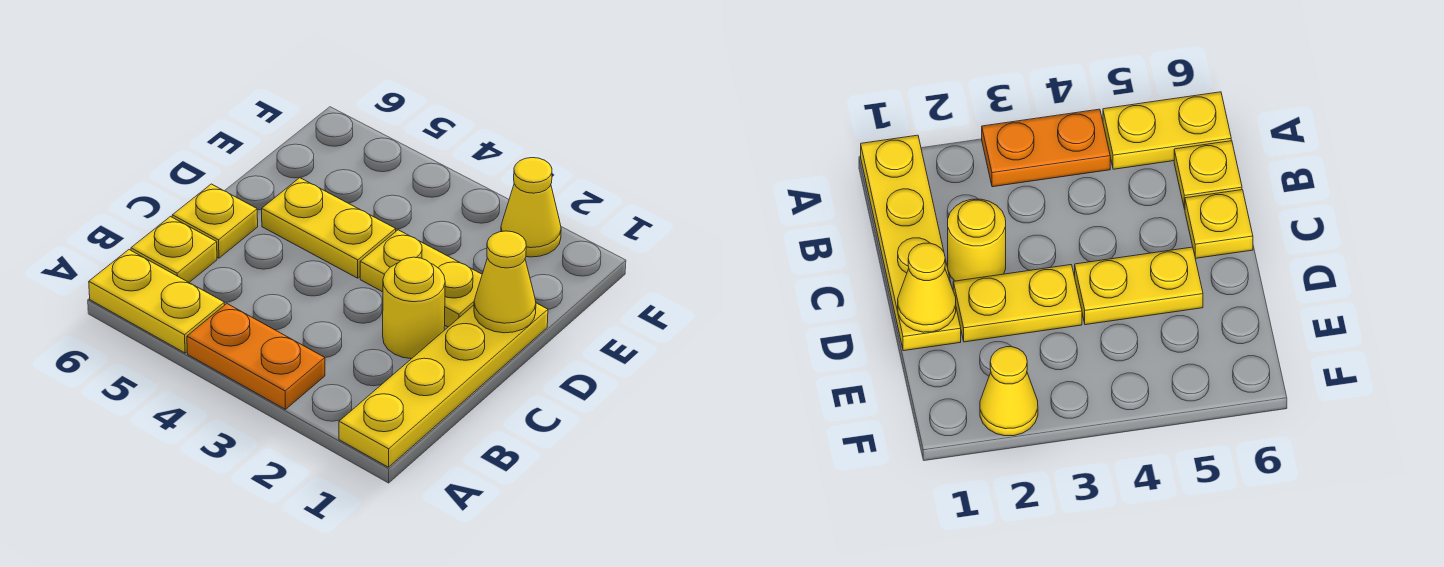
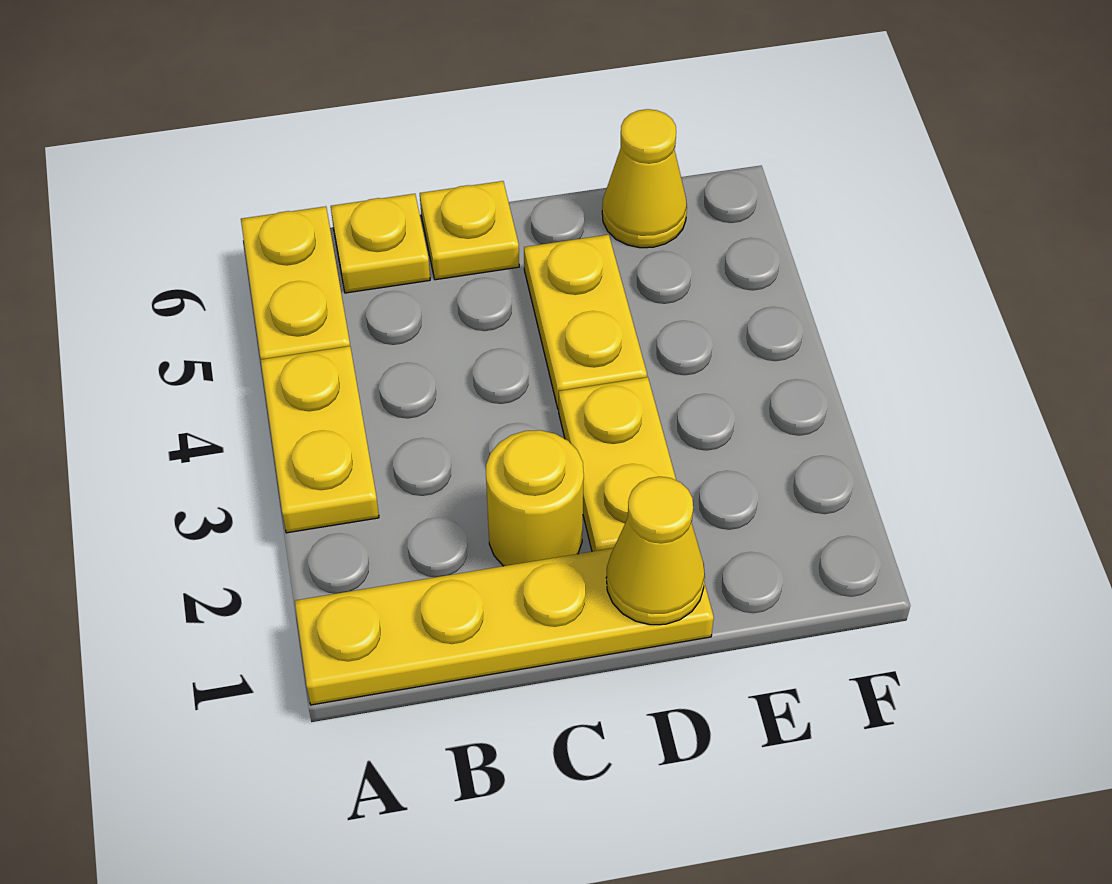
orange plate A3:A4 level 1 -> yellow plate A3:A4 level 1
yellow cone F2 level 1 -> yellow cone E6 level 1

